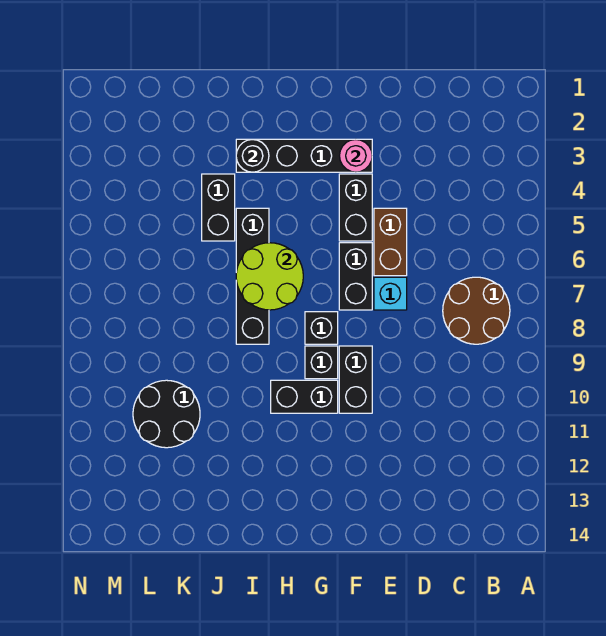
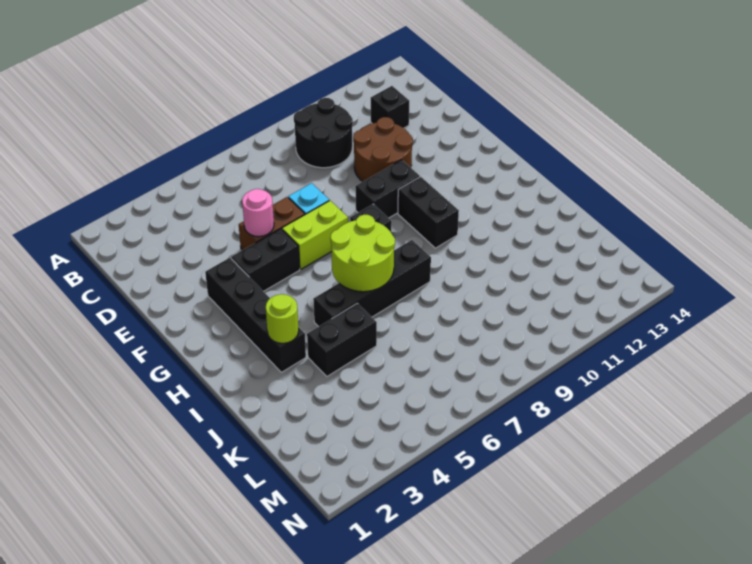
brown round brick B7:C8 level 1 -> brown round brick D10:E11 level 1
pink round brick F3 level 2 -> pink round brick E5 level 2
black brick F6:F7 level 1 -> lime brick F6:F7 level 1
black brick G9 level 1 -> black brick C12 level 1
black round brick I3 level 2 -> lime round brick I3 level 2
black round brick K10:L11 level 1 -> black round brick B9:C10 level 1

